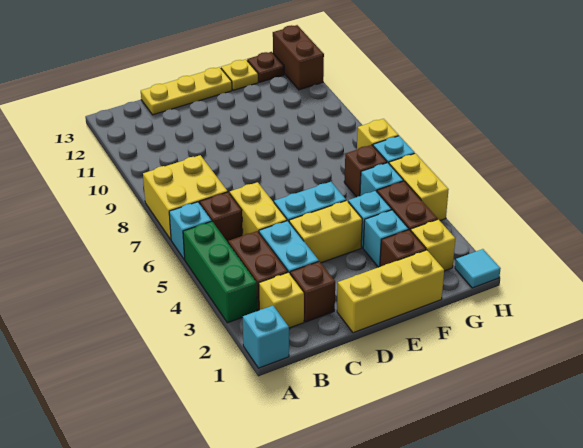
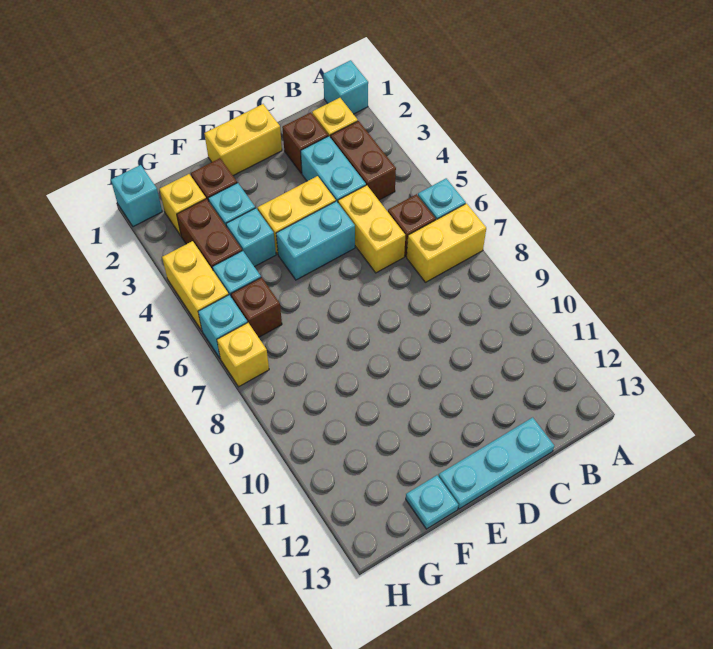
green brick A3:A5 level 1 -> none
yellow brick A7:B8 level 1 -> yellow brick A7:B7 level 1
yellow plate C13:E13 level 1 -> cyan plate C13:E13 level 1
yellow brick D1:F1 level 1 -> yellow brick D1:E1 level 1
yellow plate F13 level 1 -> cyan plate F13 level 1
brown plate G13 level 1 -> none
cyan tile H1 level 1 -> cyan brick H1 level 1
brown brick H12:H13 level 1 -> none

